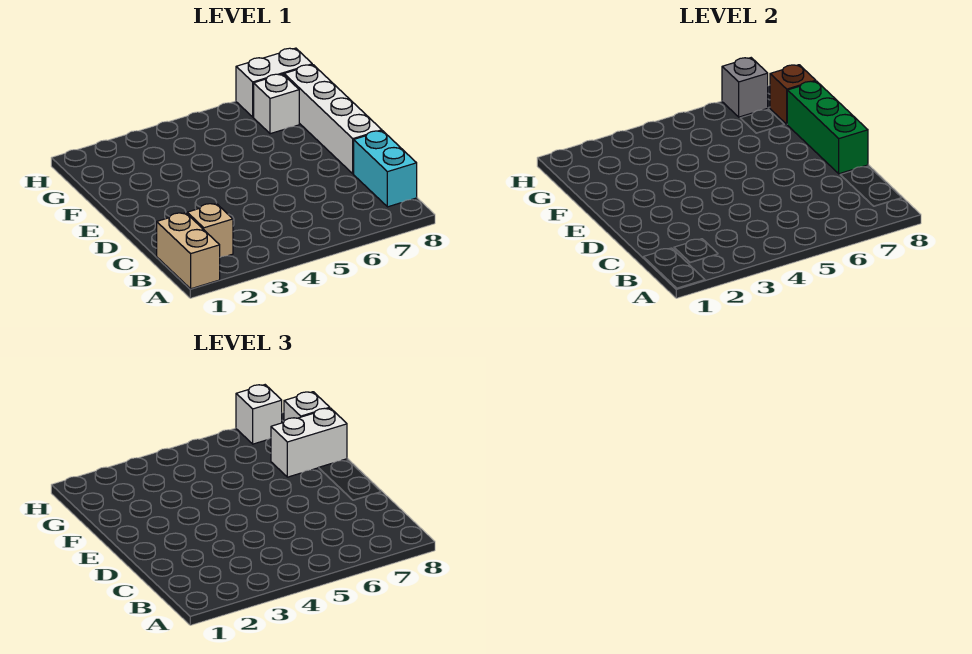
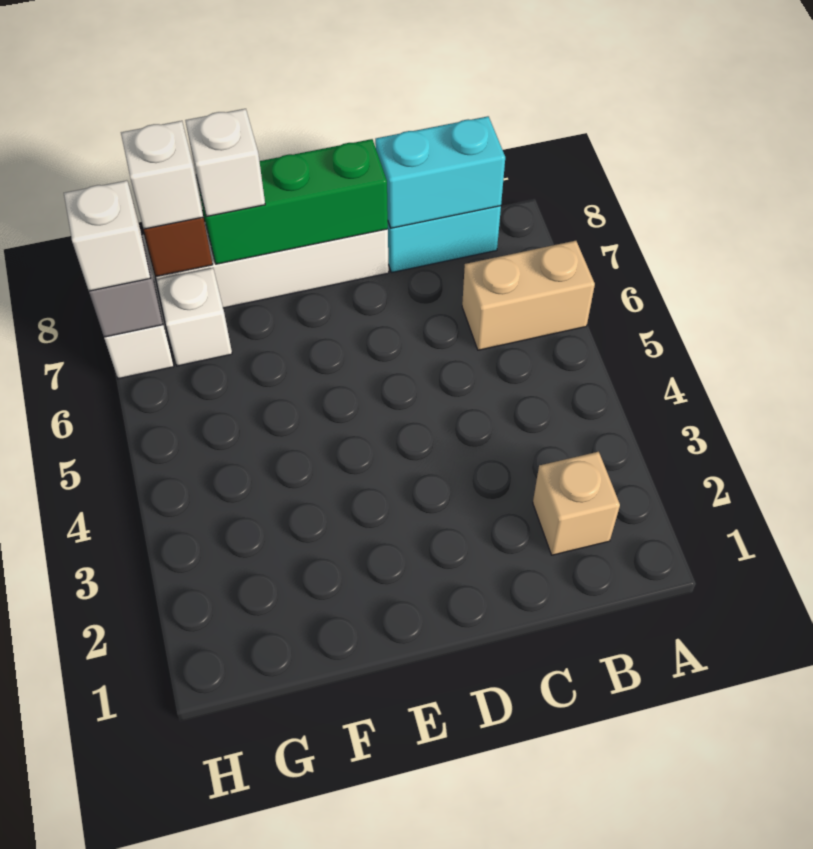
tan brick A1:B1 level 1 -> tan brick A6:B6 level 1
none -> cyan brick B8:C8 level 2
white brick F7:F8 level 3 -> white brick F8 level 3

